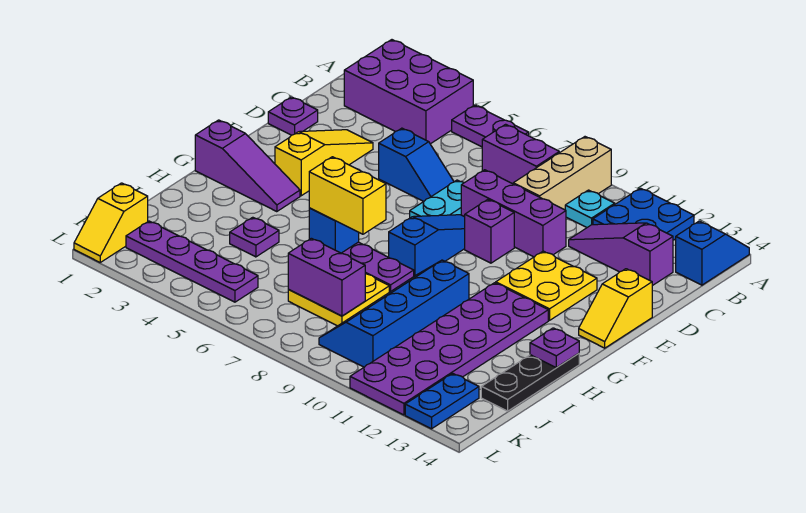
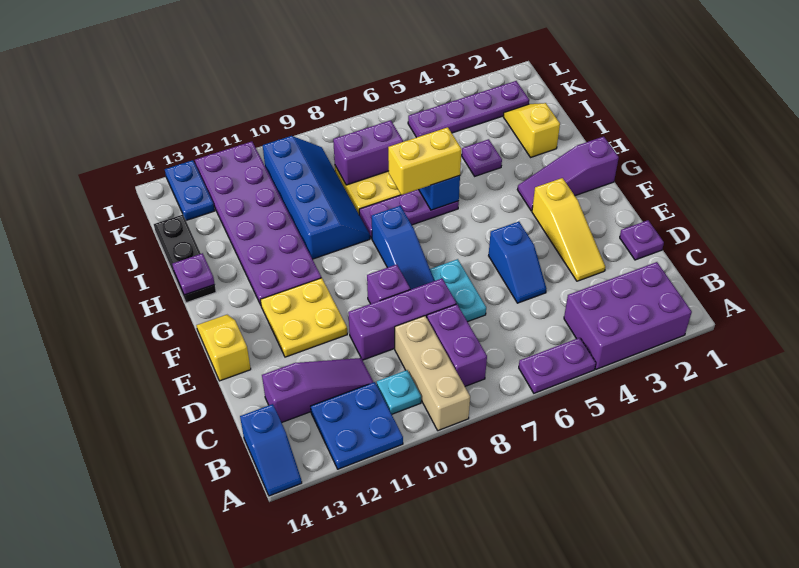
purple brick B7:B8 level 1 -> purple brick B8:C8 level 1
blue slope D5:D6 level 1 top 5 -> blue slope D5:E5 level 1 top E
yellow slope K1:L1 level 1 top K -> yellow slope I2:J2 level 1 top I

